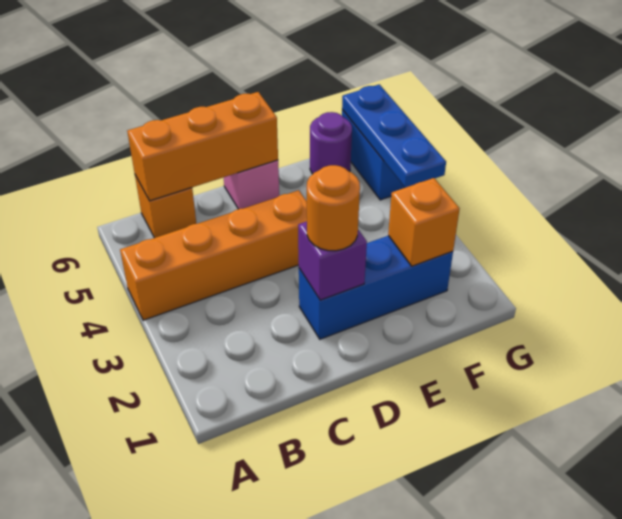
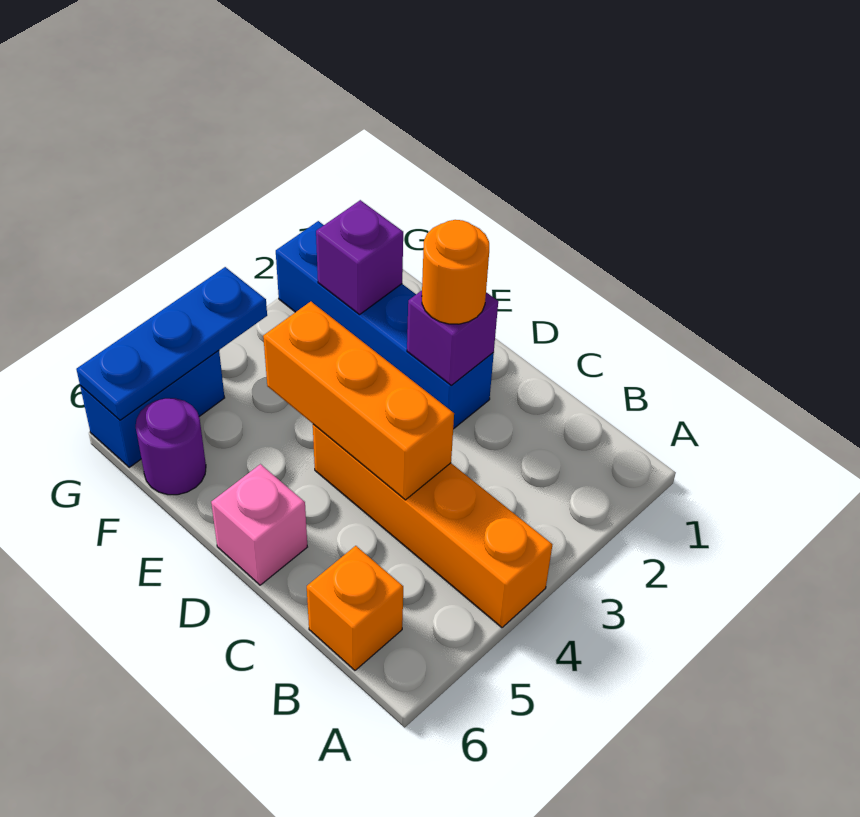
orange brick B6:D6 level 2 -> orange brick C4:E4 level 2
blue brick D2:F2 level 1 -> blue brick D2:G2 level 1
orange brick F2 level 2 -> purple brick F2 level 2

